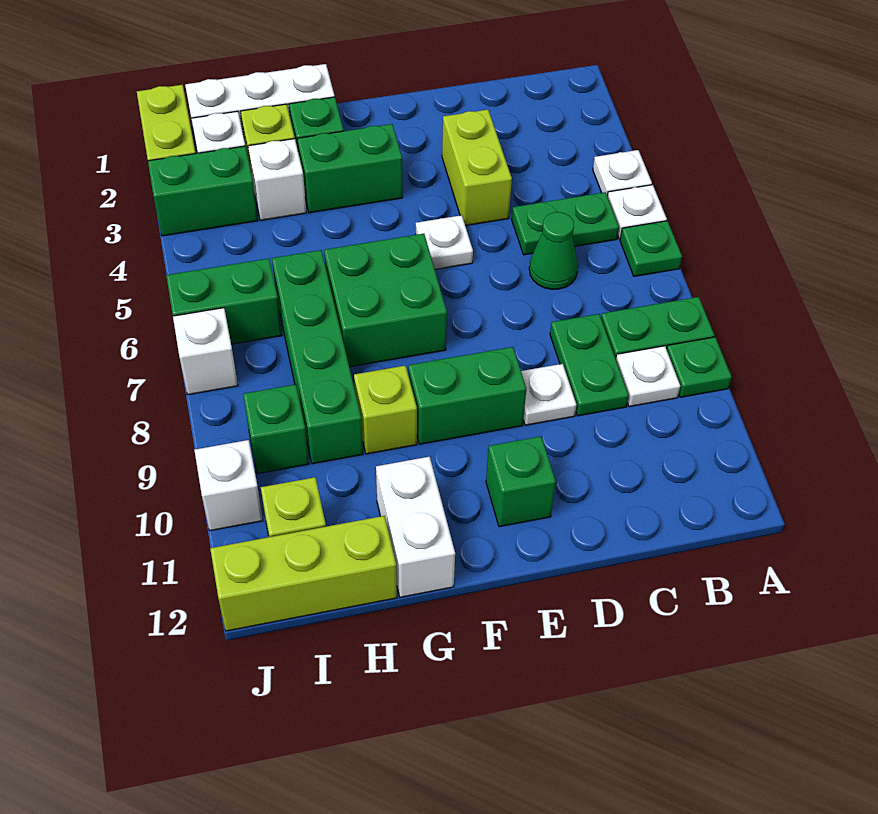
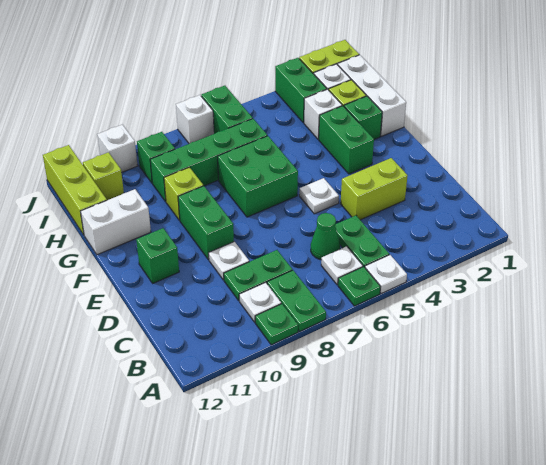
white plate A4 level 1 -> white plate B6 level 1

